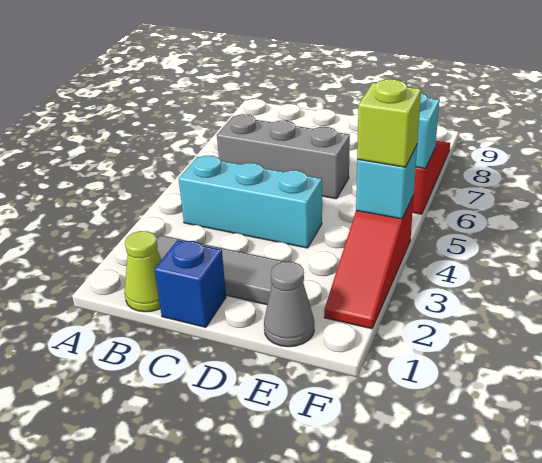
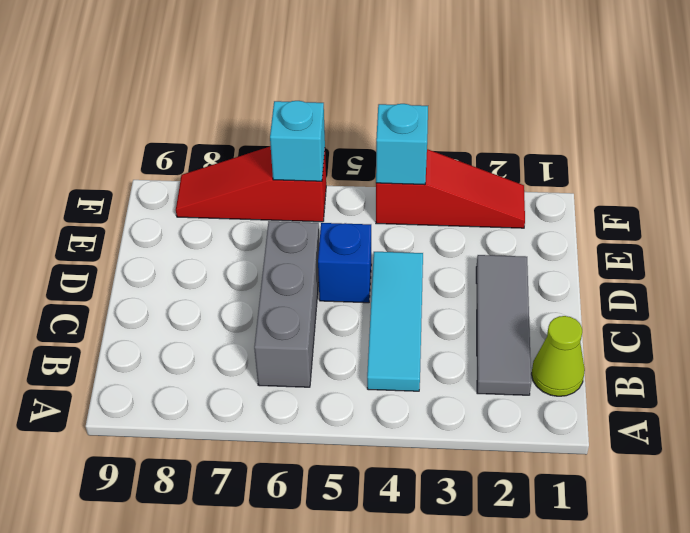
cyan brick B4:D4 level 1 -> cyan tile B4:D4 level 1
blue brick C1 level 1 -> blue brick D5 level 1
grey cone E1 level 1 -> none
lime brick F4 level 3 -> none

